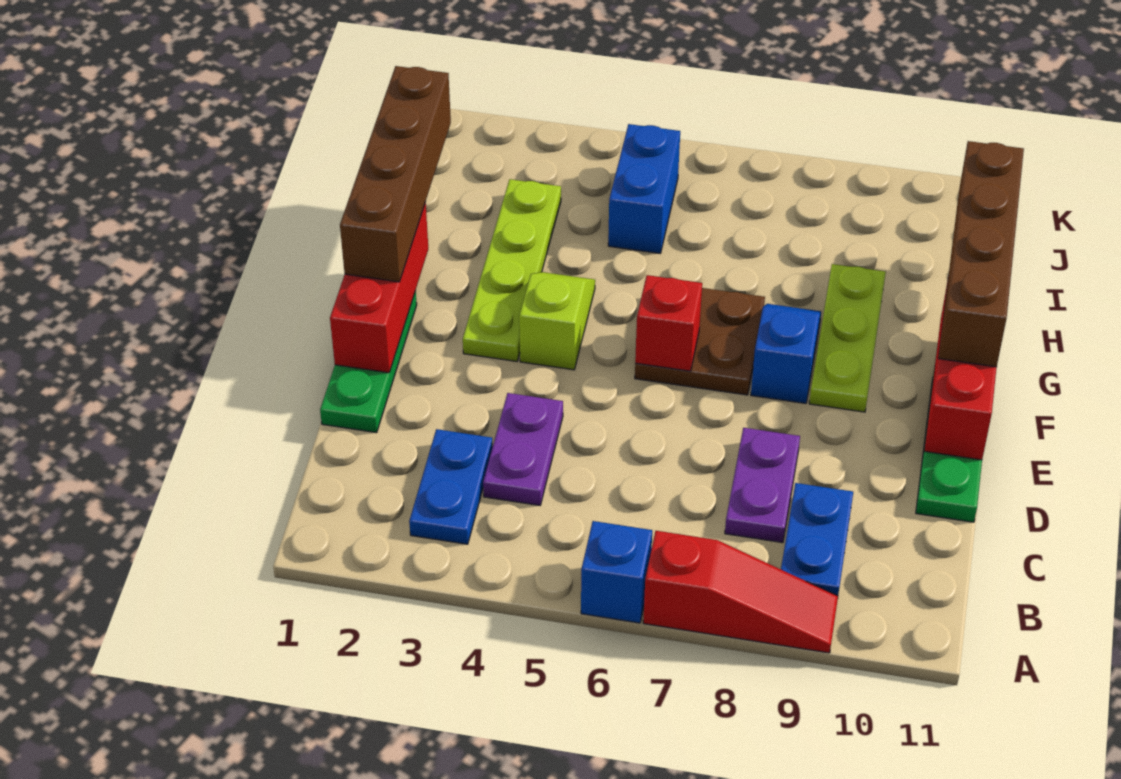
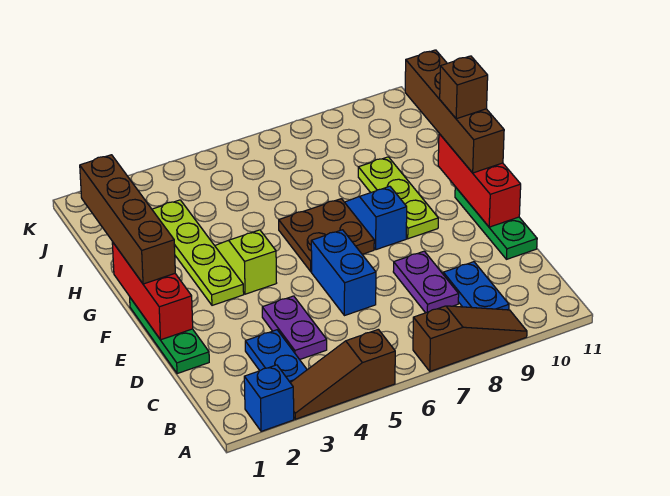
none -> brown slope A3:A5 level 1 top 5
blue brick A6 level 1 -> blue brick A2 level 1
red slope A7:A9 level 1 top 7 -> brown slope A7:A9 level 1 top 7
red brick F6 level 2 -> none
none -> brown brick G11 level 4
blue brick I5:J5 level 1 -> blue brick D6:E6 level 1

